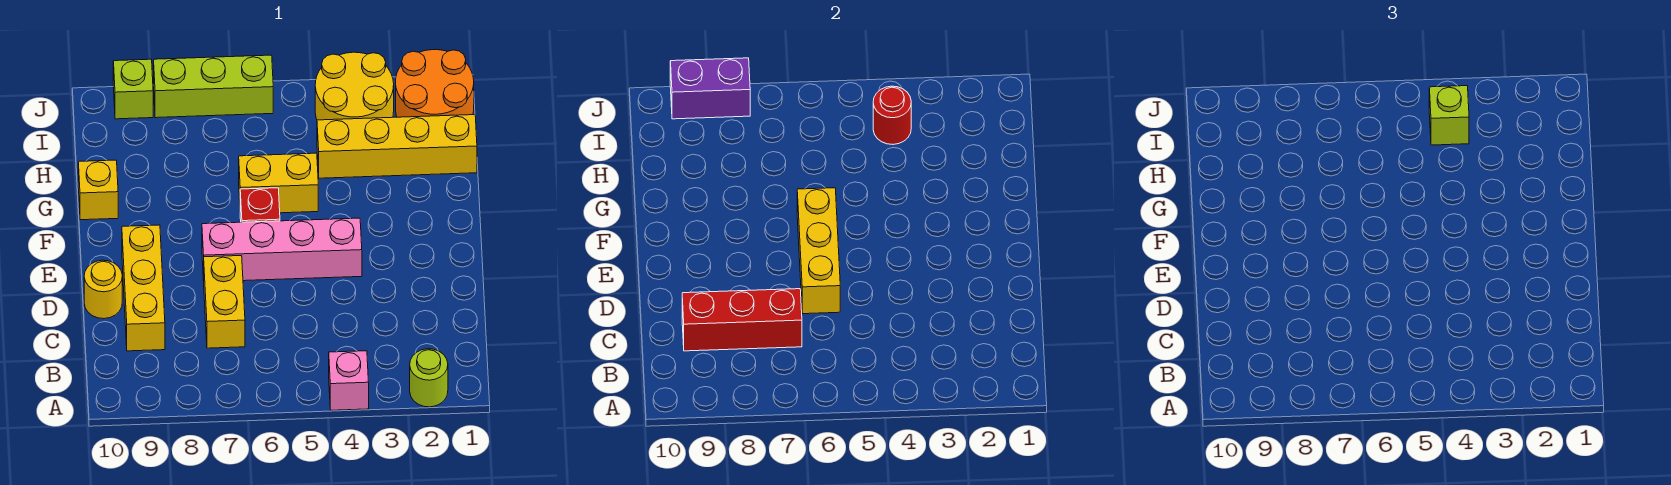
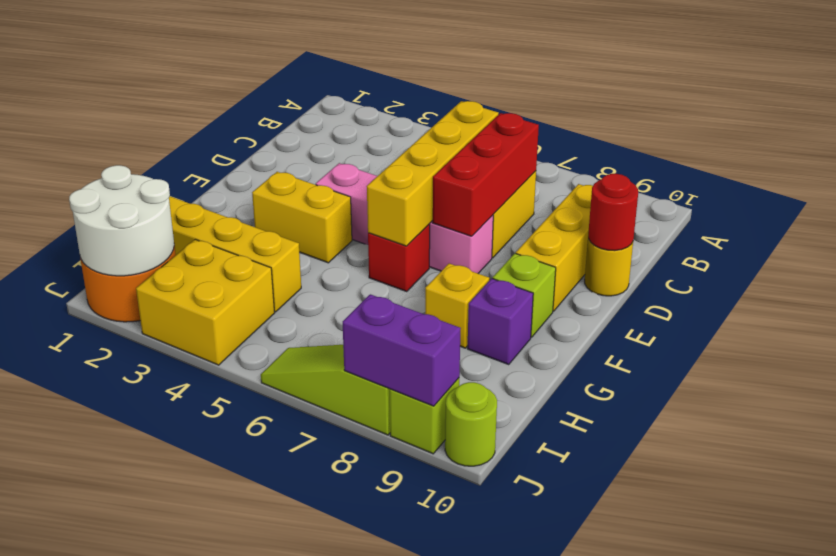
lime round brick A2 level 1 -> lime round brick J10 level 1
pink brick A4 level 1 -> none
red brick C7:C9 level 2 -> red brick C7:E7 level 2
yellow brick D6:F6 level 2 -> yellow brick C6:F6 level 2
yellow brick G5:G6 level 1 -> yellow brick F3:F4 level 1
none -> purple brick G9 level 1
yellow brick G10 level 1 -> yellow brick G8 level 1
none -> white round brick I1:J2 level 2
yellow round brick I3:J4 level 1 -> yellow brick I3:J4 level 1
red round brick I4 level 2 -> red round brick D10 level 2
lime brick I4 level 3 -> lime brick F9 level 1
lime brick J6:J8 level 1 -> lime slope J6:J8 level 1 top 8

